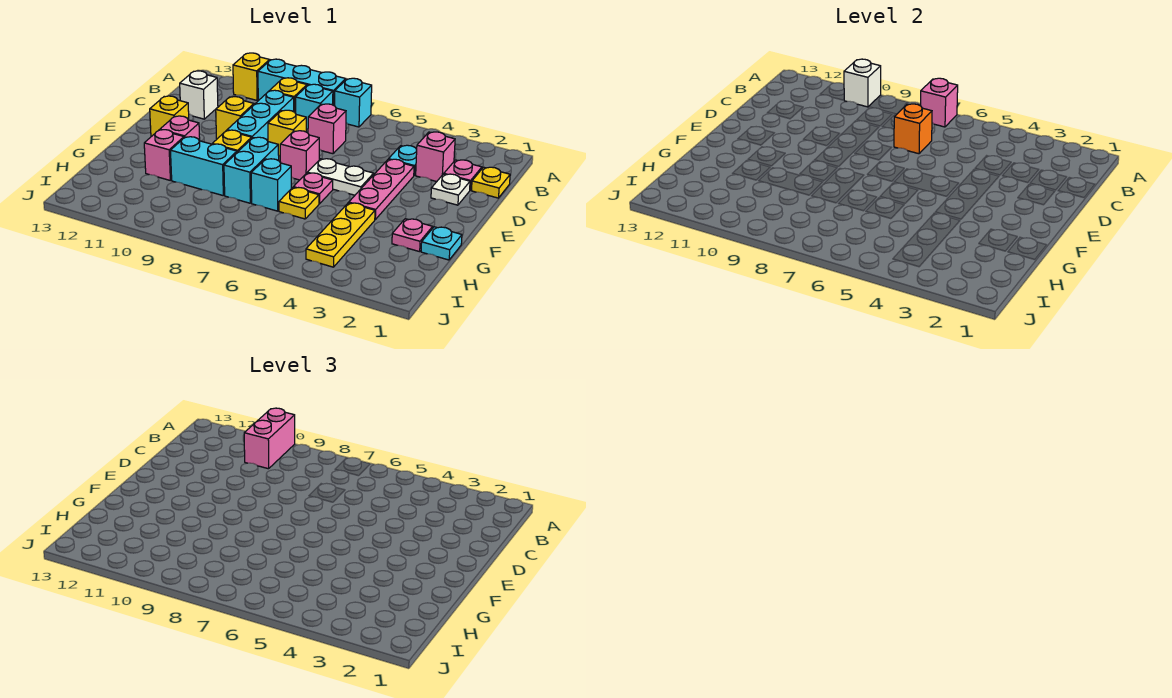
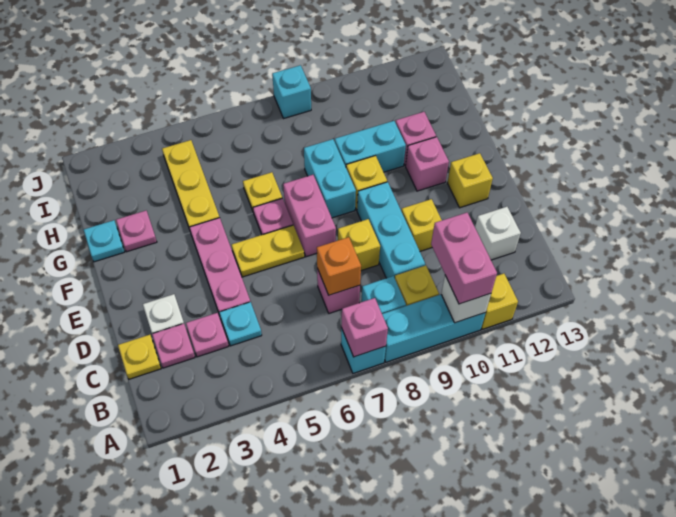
pink brick C3 level 1 -> pink plate C3 level 1
white plate E5:E6 level 1 -> yellow plate E5:E6 level 1
pink brick E7 level 1 -> pink brick E7:F7 level 1
cyan brick G7 level 1 -> cyan brick J8 level 1

